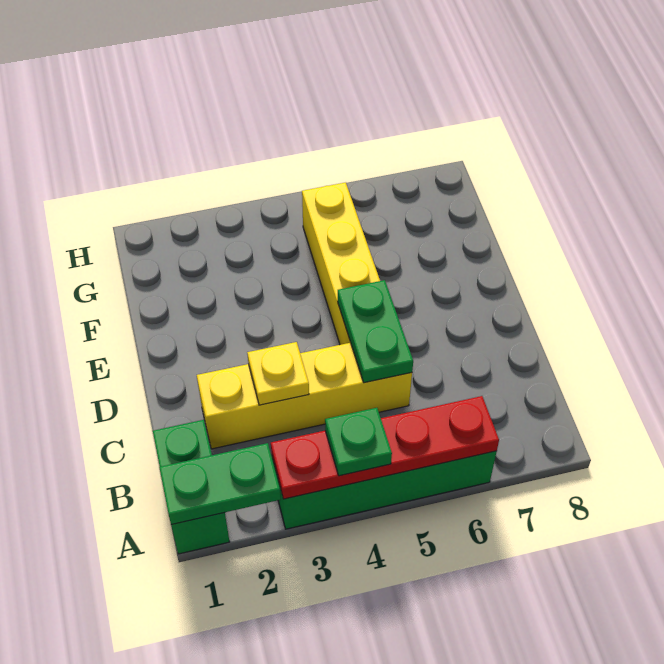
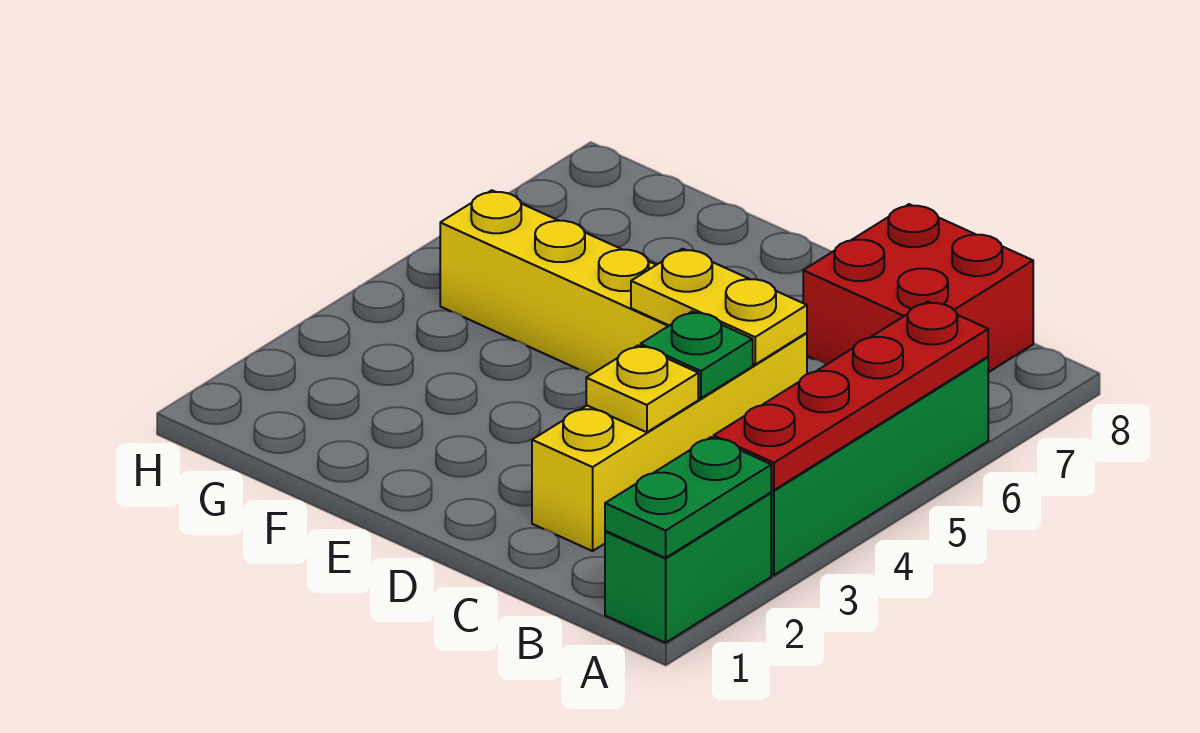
green brick A1:B1 level 1 -> green brick A1:A2 level 1
green plate A4 level 3 -> green plate C4 level 2
none -> red brick B7:C8 level 1
green plate C5:D5 level 2 -> yellow plate C5:D5 level 2

